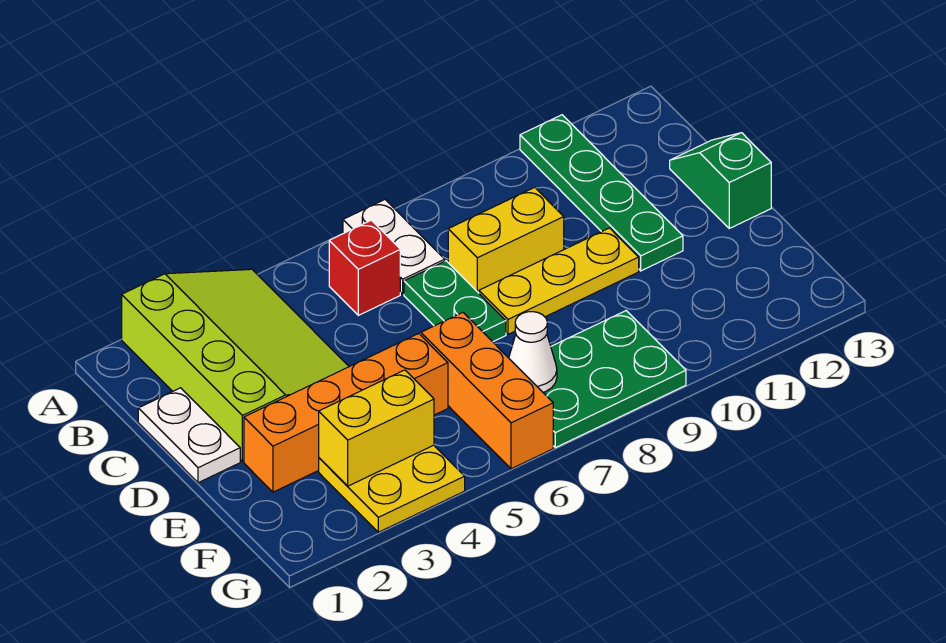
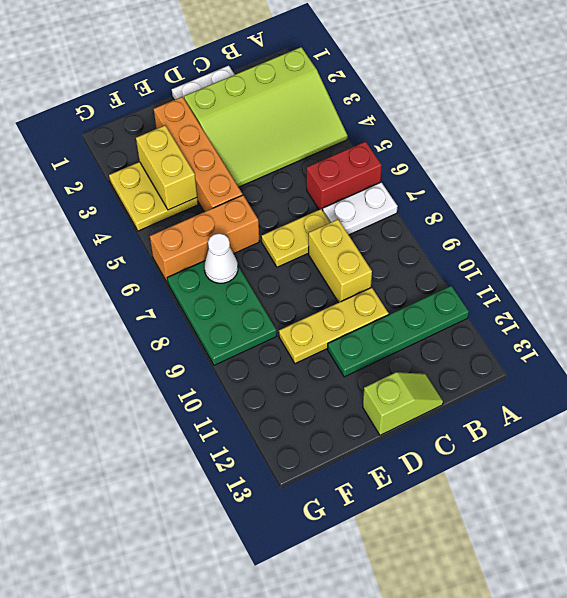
red brick B6 level 1 -> red brick A6:B6 level 1
green plate C7:D7 level 1 -> yellow plate C7:D7 level 1
green slope C13:D13 level 1 top D -> lime slope C13:D13 level 1 top D
yellow plate D8:D10 level 1 -> yellow plate C10:E10 level 1

